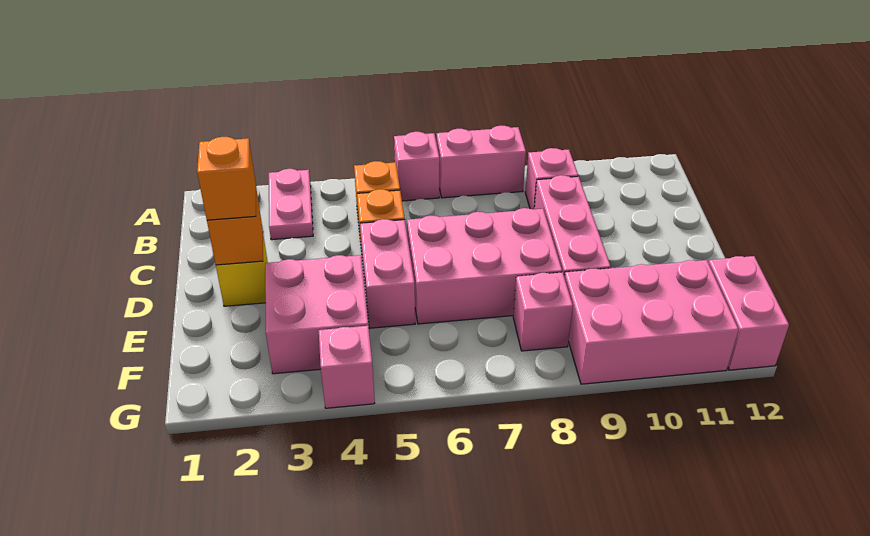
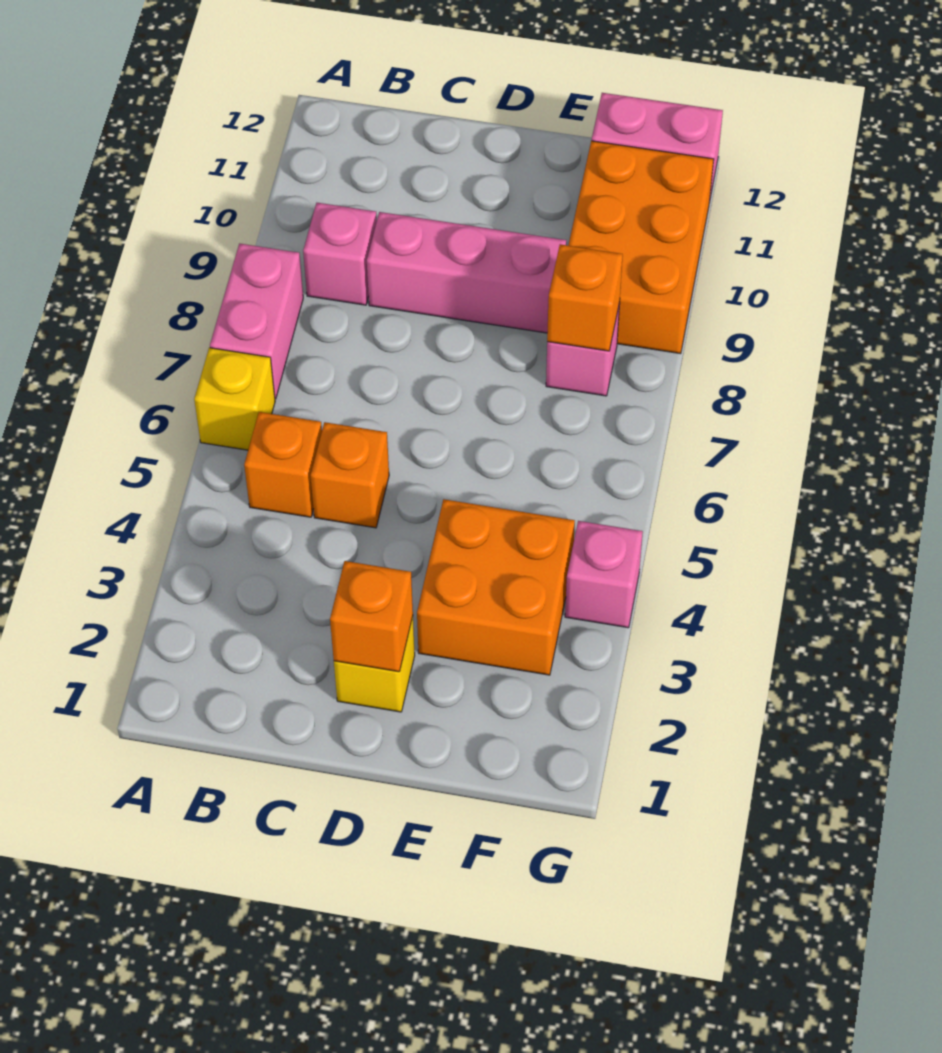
pink plate A3:B3 level 1 -> none
pink brick A6 level 1 -> yellow brick A6 level 1
orange brick D2 level 3 -> orange brick F8 level 2
pink brick D5:E5 level 1 -> none
pink brick D6:E8 level 1 -> none
pink brick E3:F4 level 1 -> orange brick E3:F4 level 1
pink brick F9:G11 level 1 -> orange brick F9:G11 level 1

